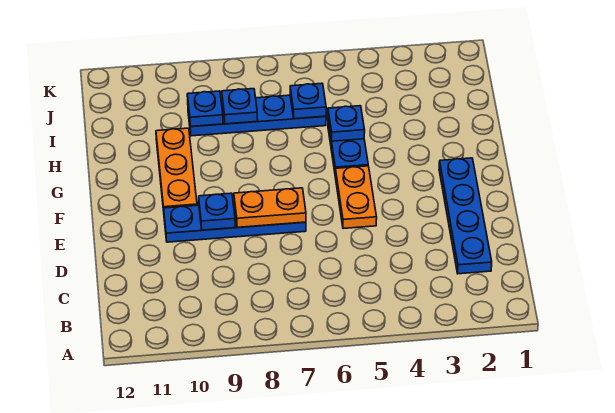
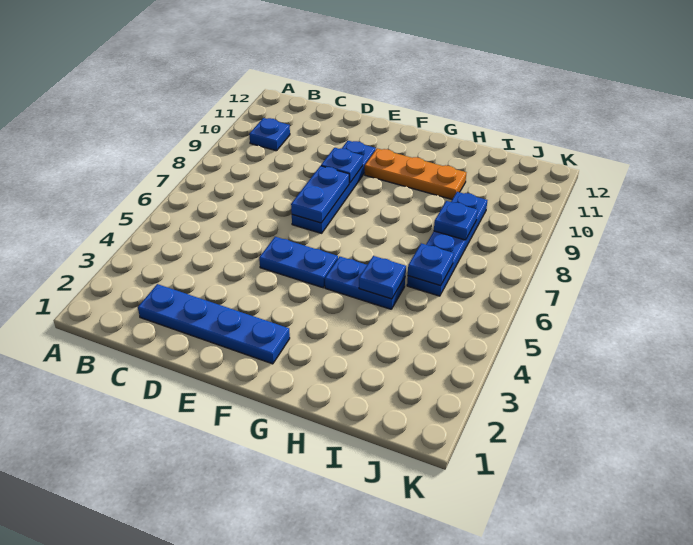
orange plate E5:F5 level 1 -> blue plate E5:F5 level 1
orange plate E7:E8 level 2 -> blue plate E7:E8 level 2
blue plate I9 level 2 -> blue plate B10 level 1

